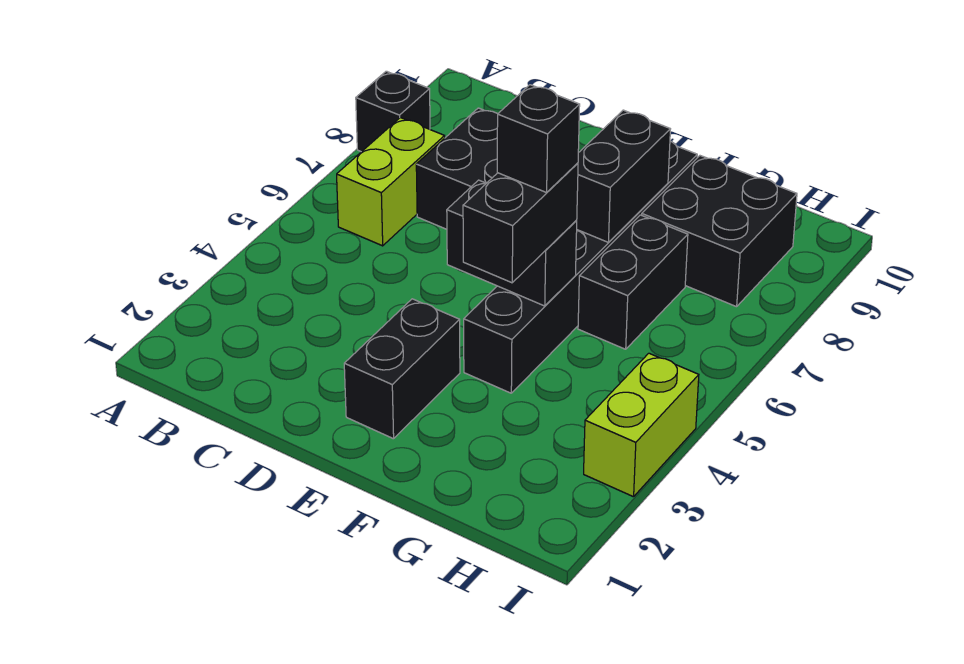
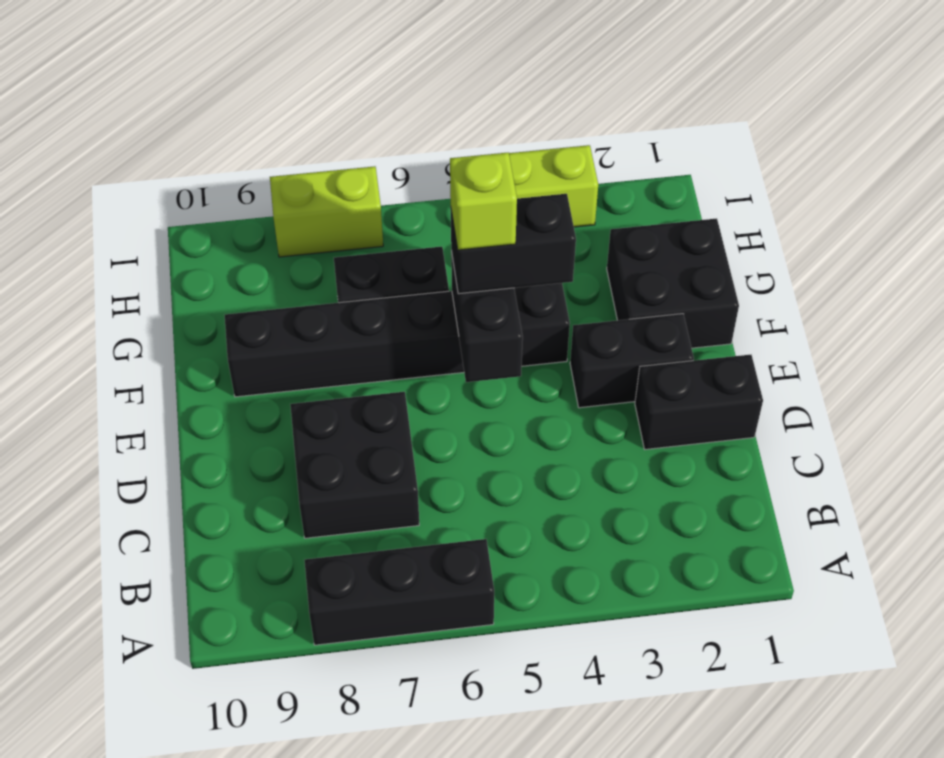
black brick A8 level 1 -> black brick A6:A8 level 1
lime brick B6:B7 level 1 -> lime brick I7:I8 level 1
black brick F5 level 4 -> lime brick F5 level 4
black brick F7:F8 level 2 -> black brick D1:D2 level 1
black brick G8:H9 level 1 -> black brick F1:G2 level 1

